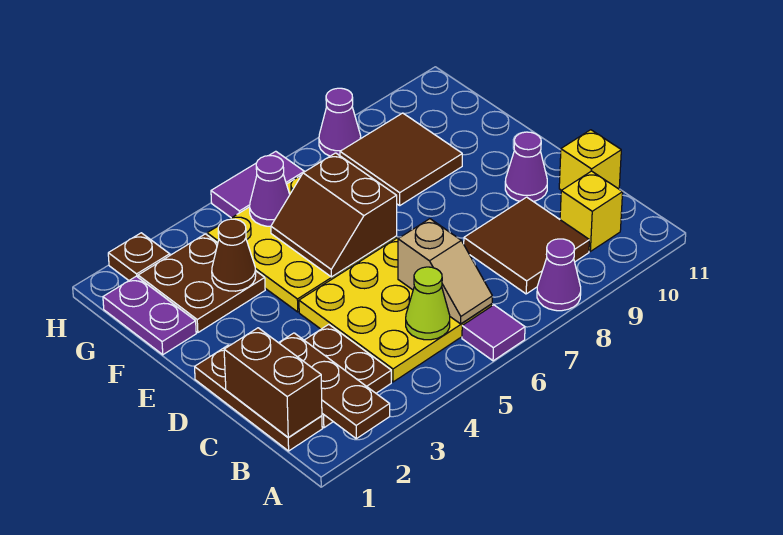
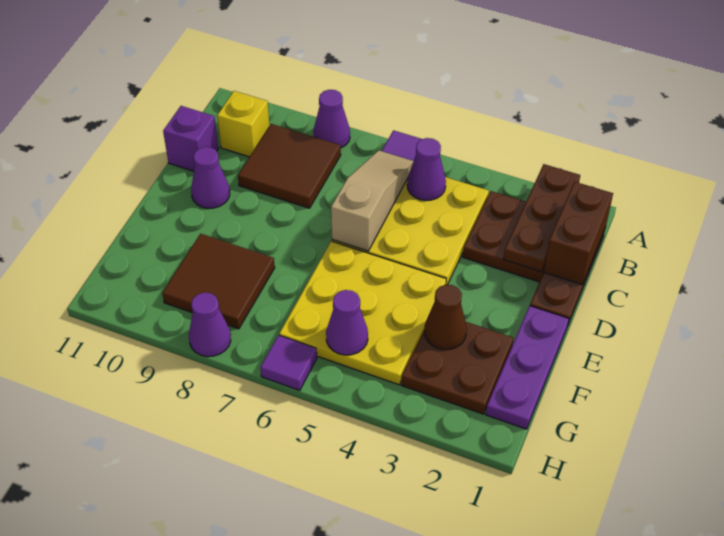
lime cone B5 level 2 -> purple cone B5 level 2
tan slope B6:C6 level 2 top C -> tan slope B6:D6 level 2 top D
yellow brick C11 level 1 -> purple brick C11 level 1
brown slope E5:F6 level 2 top 6 -> none
purple plate F1:G1 level 1 -> purple plate E1:G1 level 1
brown plate H2 level 1 -> none
purple tile H5:H6 level 1 -> purple tile H6 level 1

